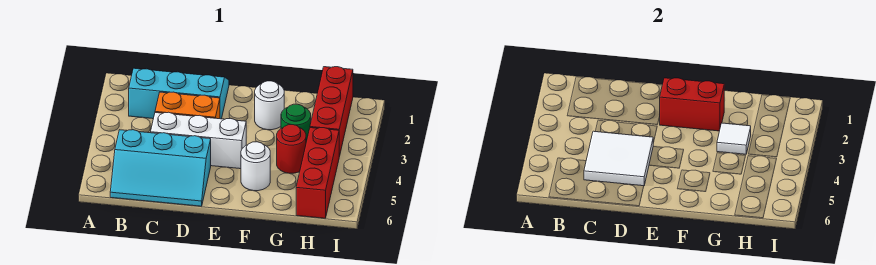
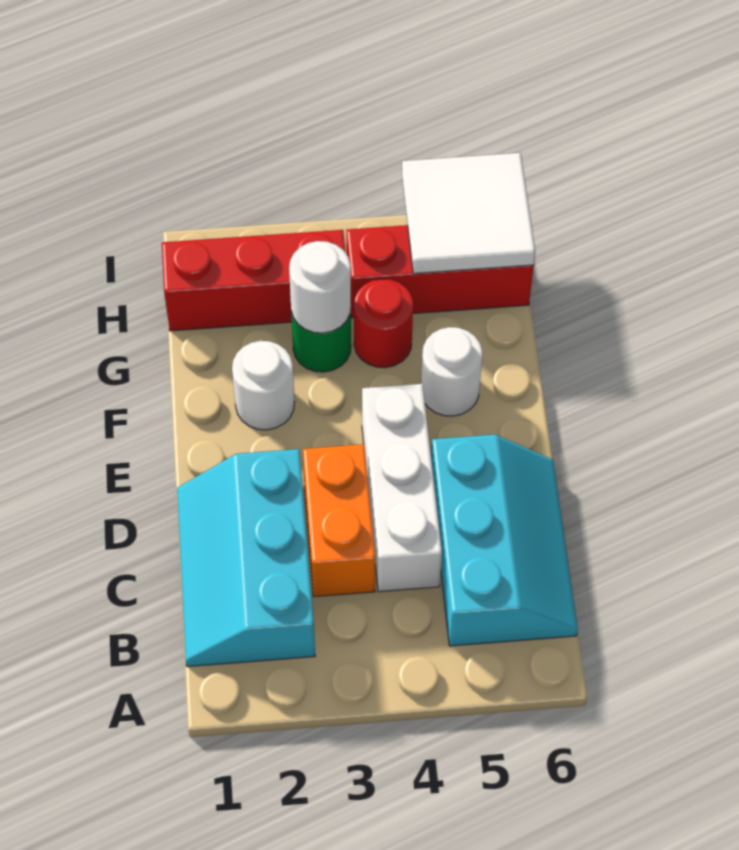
white tile C4:D5 level 2 -> white tile H5:I6 level 2
red brick E2:F2 level 2 -> none
white tile G3 level 2 -> white round brick G3 level 2

